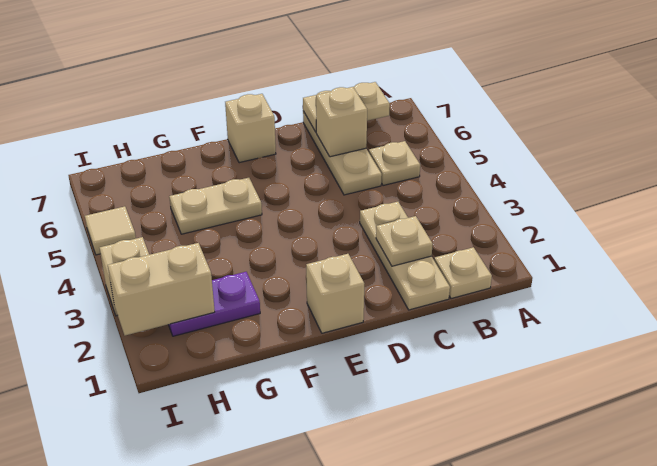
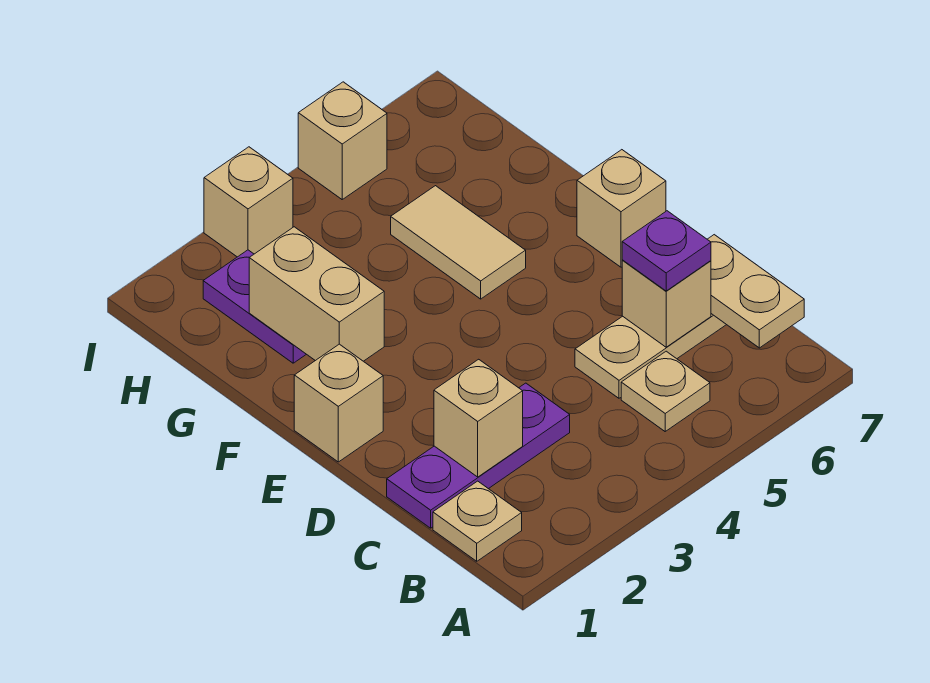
tan plate C1:C3 level 1 -> purple plate C1:C3 level 1
tan plate C2 level 2 -> tan brick C2 level 2
none -> purple plate C6 level 3
tan plate F5:G5 level 1 -> tan tile F5:G5 level 1
tan brick H2:I2 level 2 -> tan brick F2:G2 level 2
tan tile I5 level 1 -> tan brick I5 level 1

